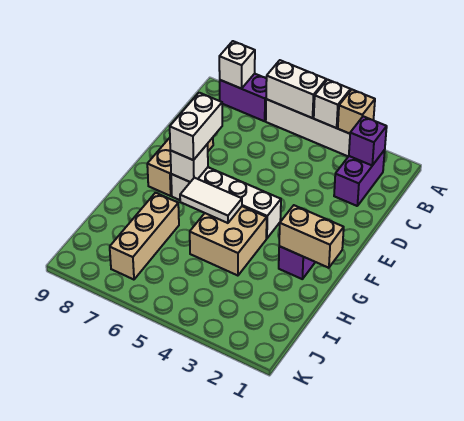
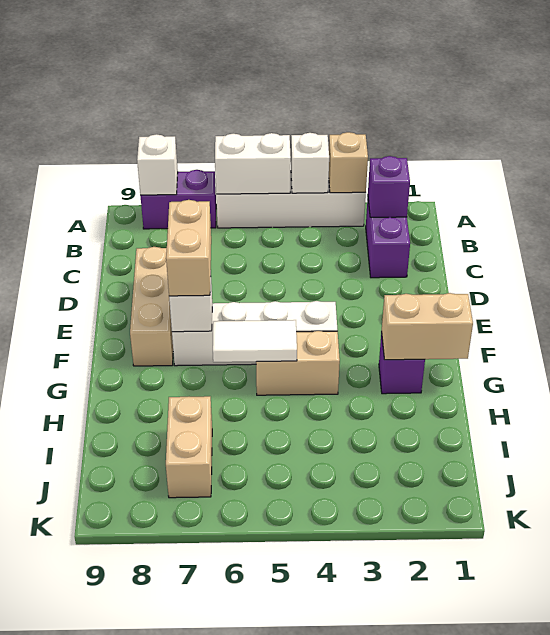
white brick E7:F7 level 3 -> tan brick E7:F7 level 3
tan brick G4:H5 level 1 -> tan brick G4:G5 level 1
tan brick H7:J7 level 1 -> tan brick I7:J7 level 1

